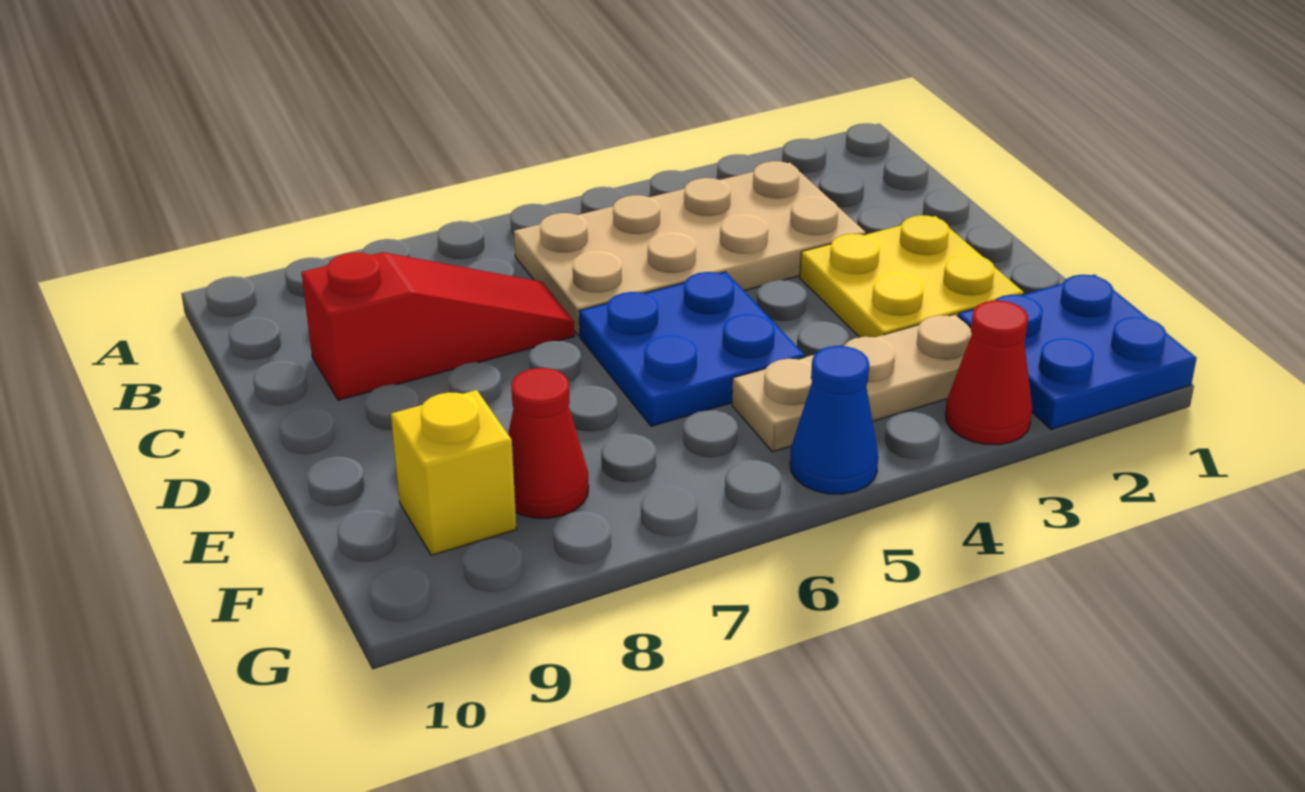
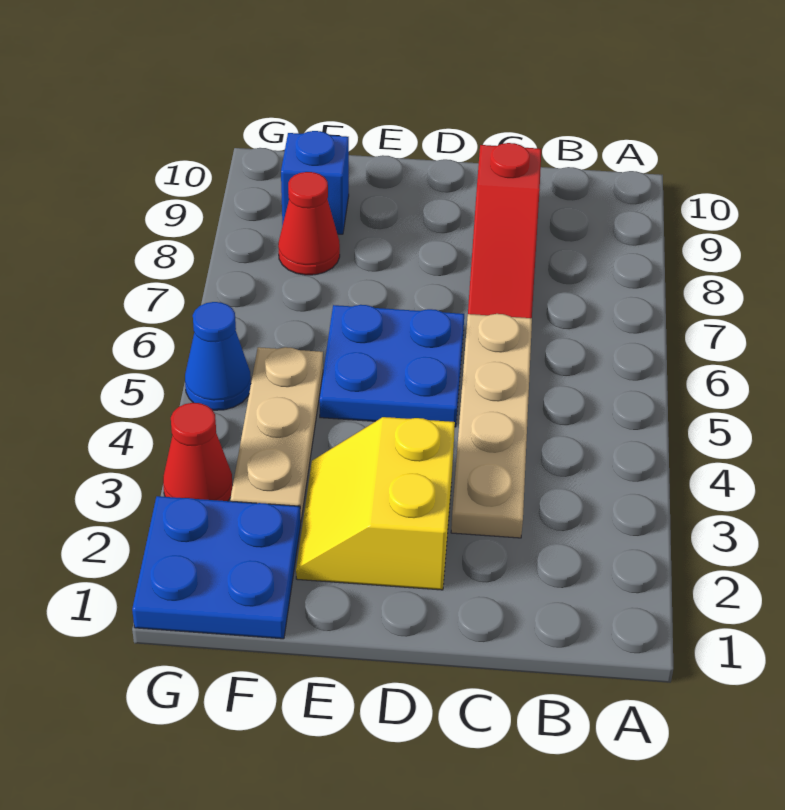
tan plate B3:C6 level 1 -> tan plate C3:C6 level 1
yellow plate D2:E3 level 1 -> yellow slope D2:E3 level 1 top D
yellow brick F9 level 1 -> blue brick F9 level 1

